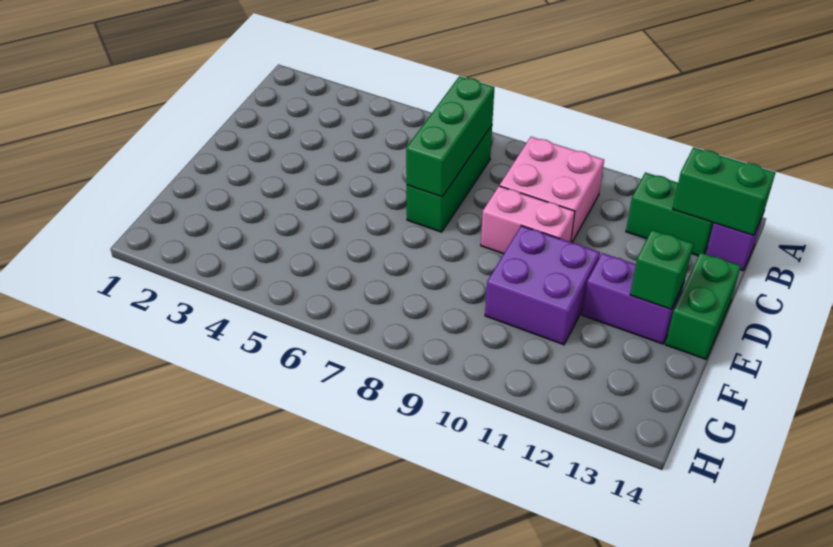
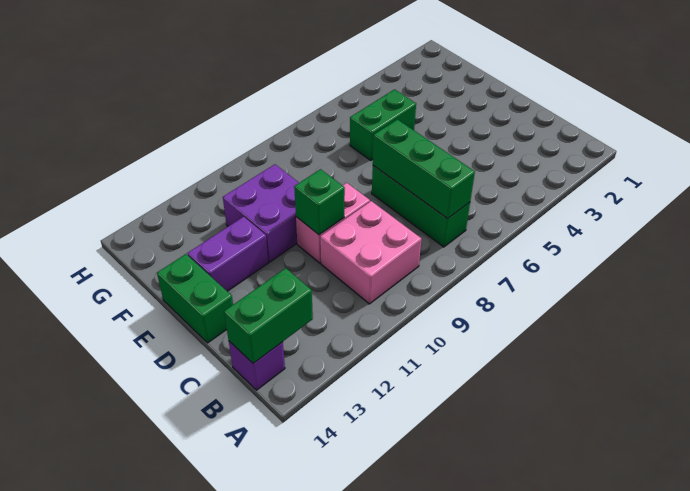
green brick B12:B13 level 1 -> green brick F5:F6 level 1
green brick E13 level 2 -> green brick D10 level 2

